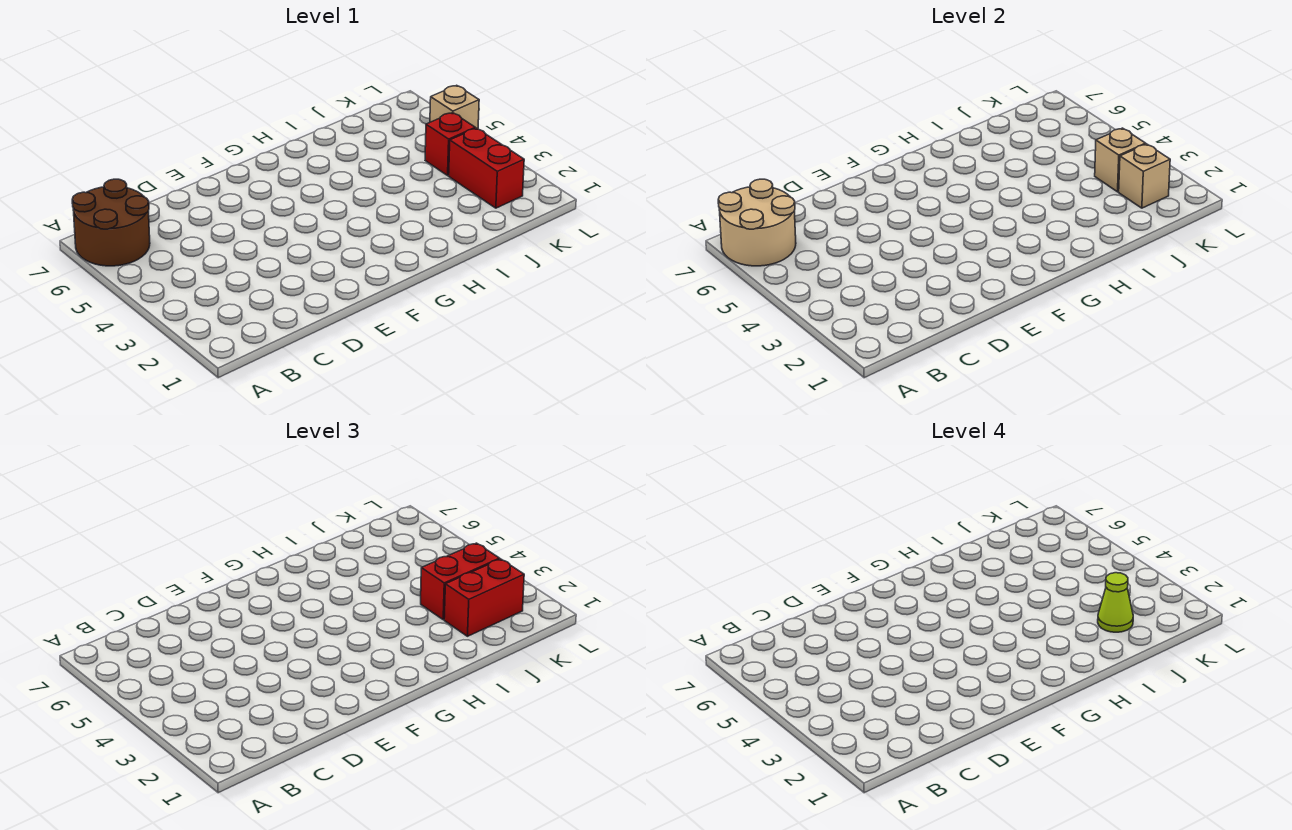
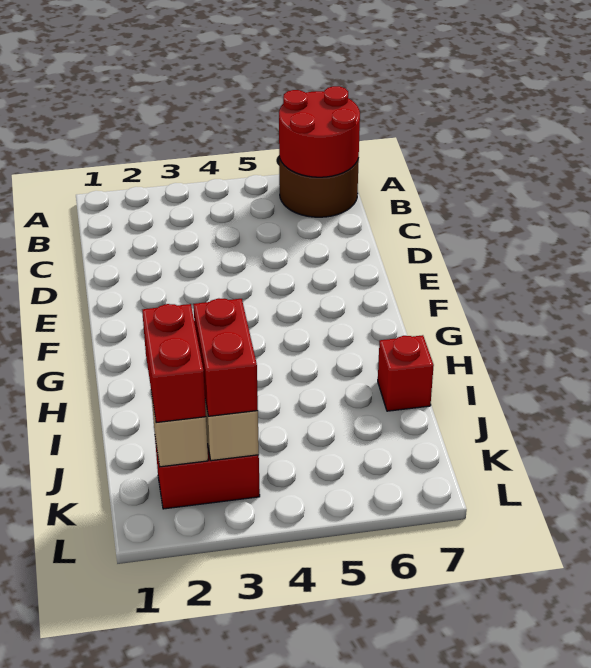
tan round brick A6:B7 level 2 -> red round brick A6:B7 level 2
lime cone J2 level 4 -> none
red brick K4 level 1 -> red brick I7 level 1
tan brick L5 level 1 -> none

